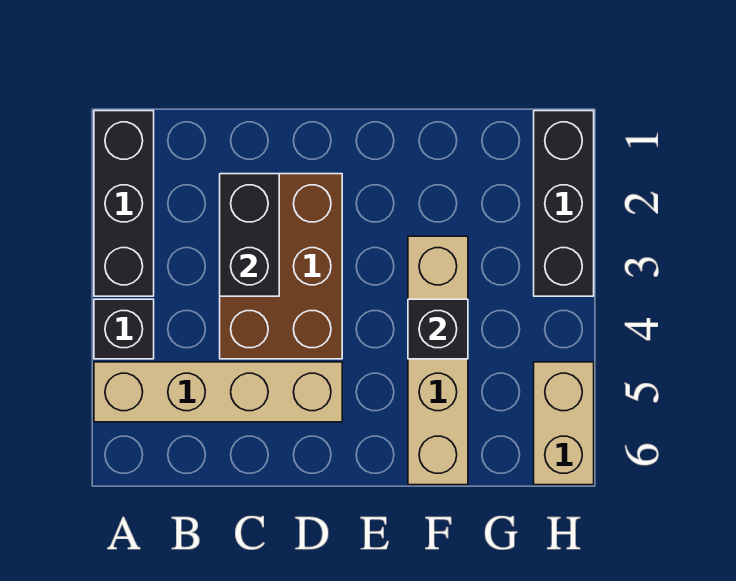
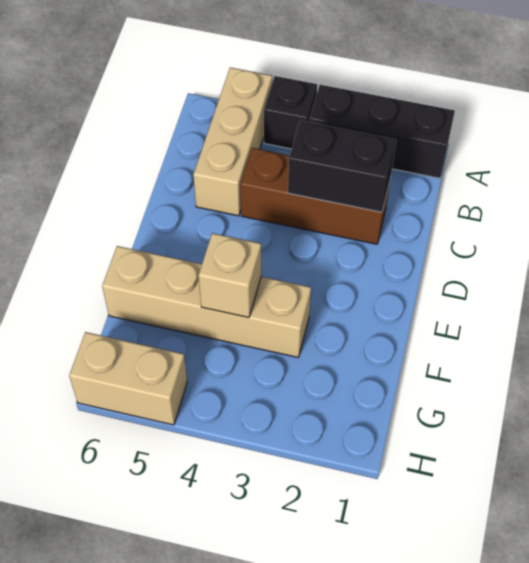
tan brick A5:D5 level 1 -> tan brick A5:C5 level 1
brown brick C2:D4 level 1 -> brown brick C2:C4 level 1
black brick F4 level 2 -> tan brick F4 level 2
black brick H1:H3 level 1 -> none

